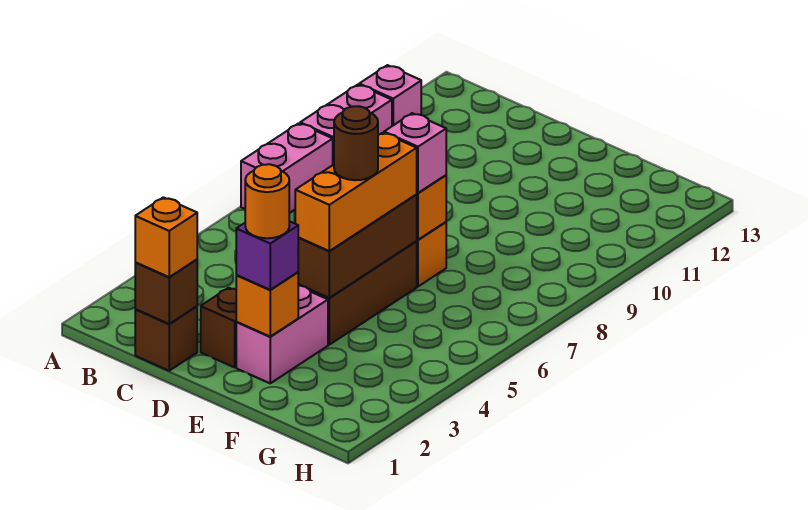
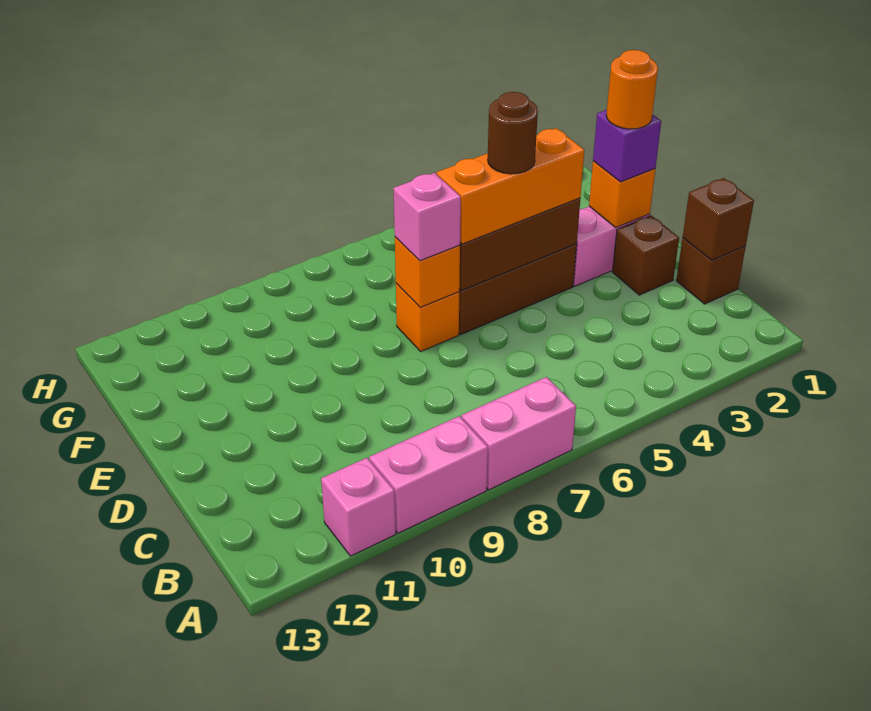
orange brick C1 level 3 -> none

